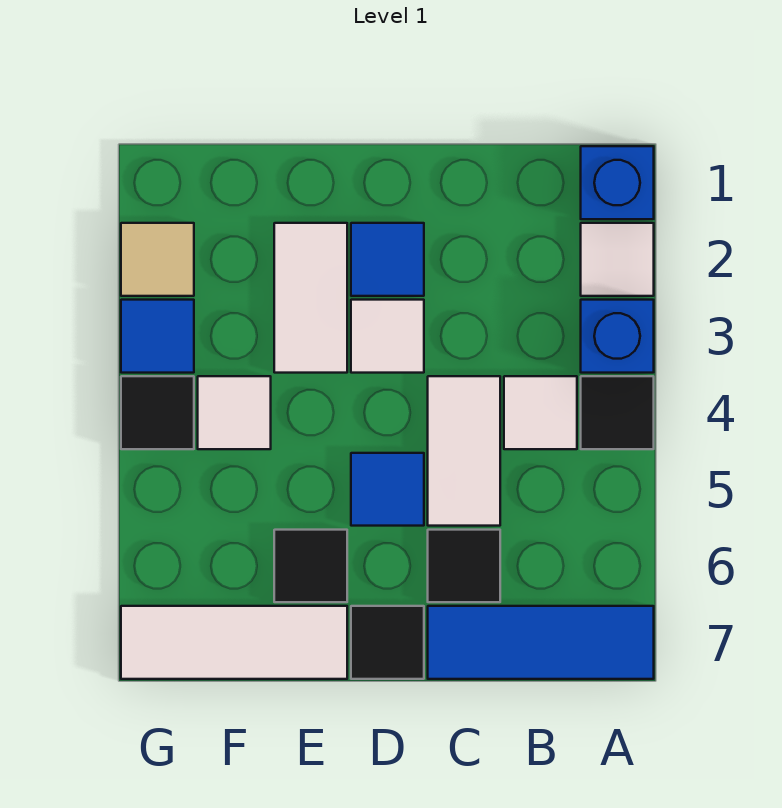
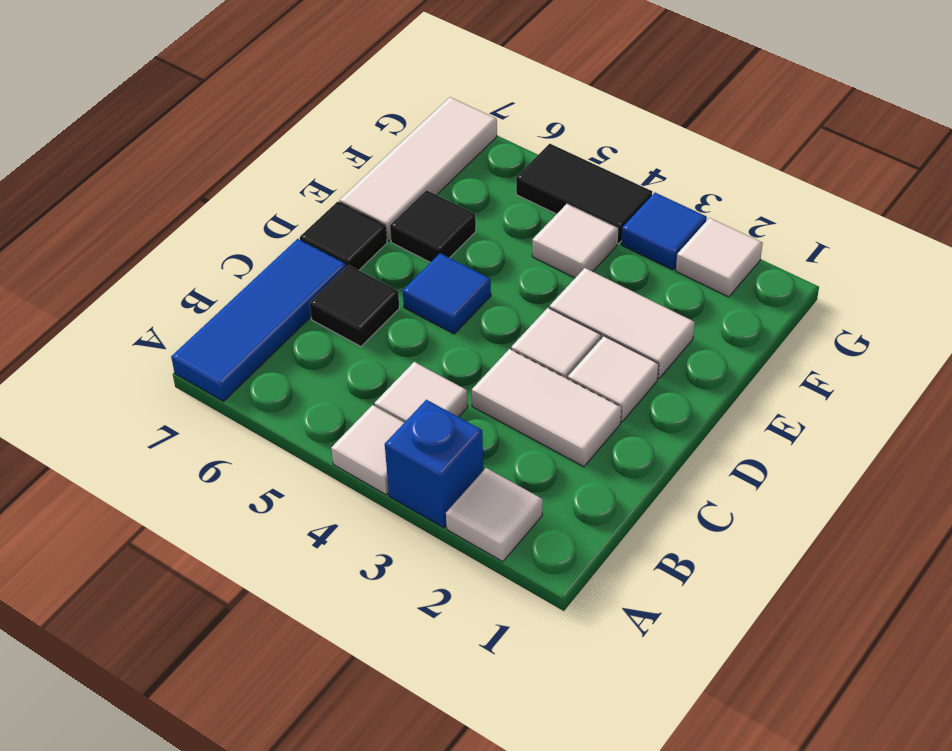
blue brick A1 level 1 -> none
black tile A4 level 1 -> white tile A4 level 1
white tile C4:C5 level 1 -> white tile C2:C3 level 1
blue tile D2 level 1 -> white tile D2 level 1
tan tile G2 level 1 -> white tile G2 level 1
black tile G4 level 1 -> black tile G4:G5 level 1

